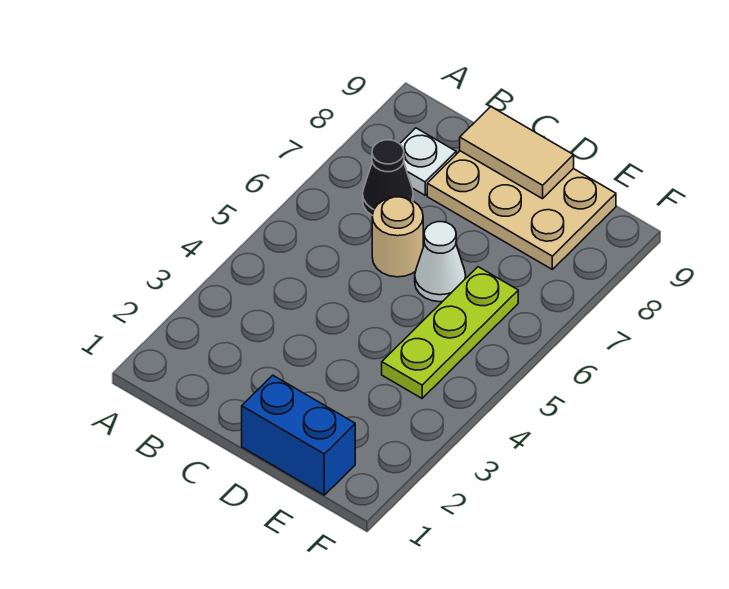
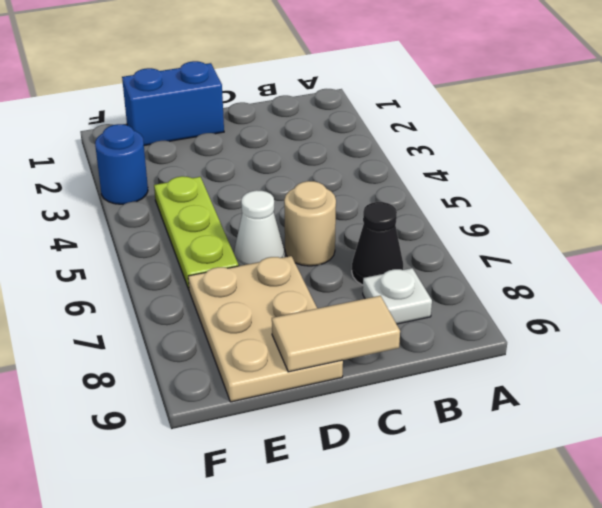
tan plate C8:E9 level 1 -> tan plate D7:E9 level 1
none -> blue round brick F3 level 1

